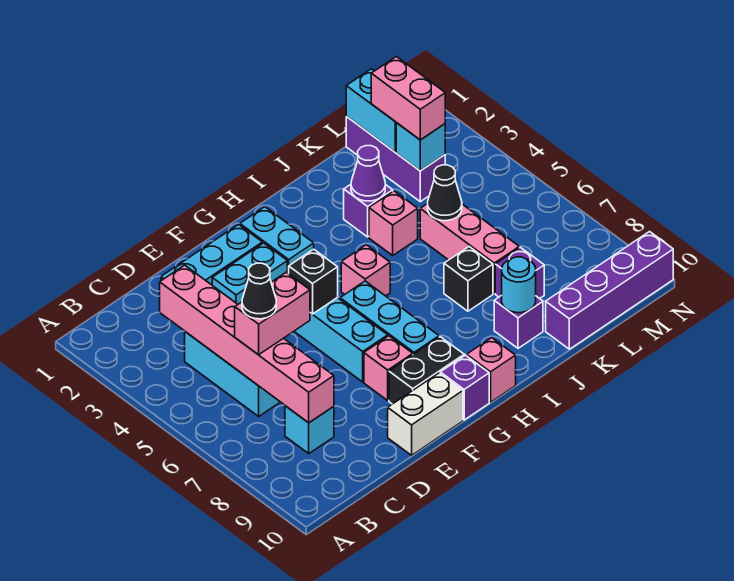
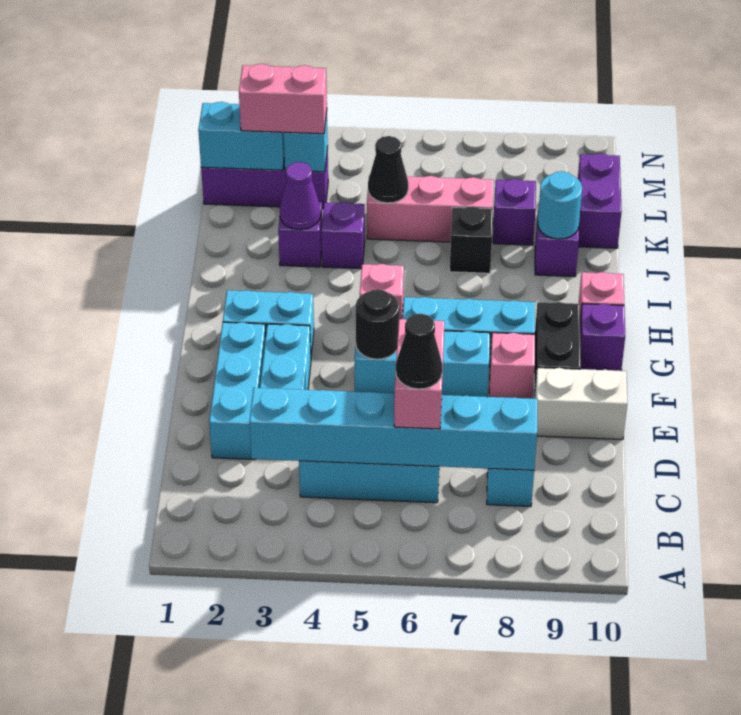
pink brick C3:C8 level 2 -> cyan brick C3:C8 level 2
white brick E10:F10 level 1 -> white brick E9:E10 level 1
black brick F5 level 2 -> black round brick F5 level 2
pink brick J4 level 1 -> purple brick J4 level 1
purple brick K10:N10 level 1 -> purple brick K10:L10 level 1

